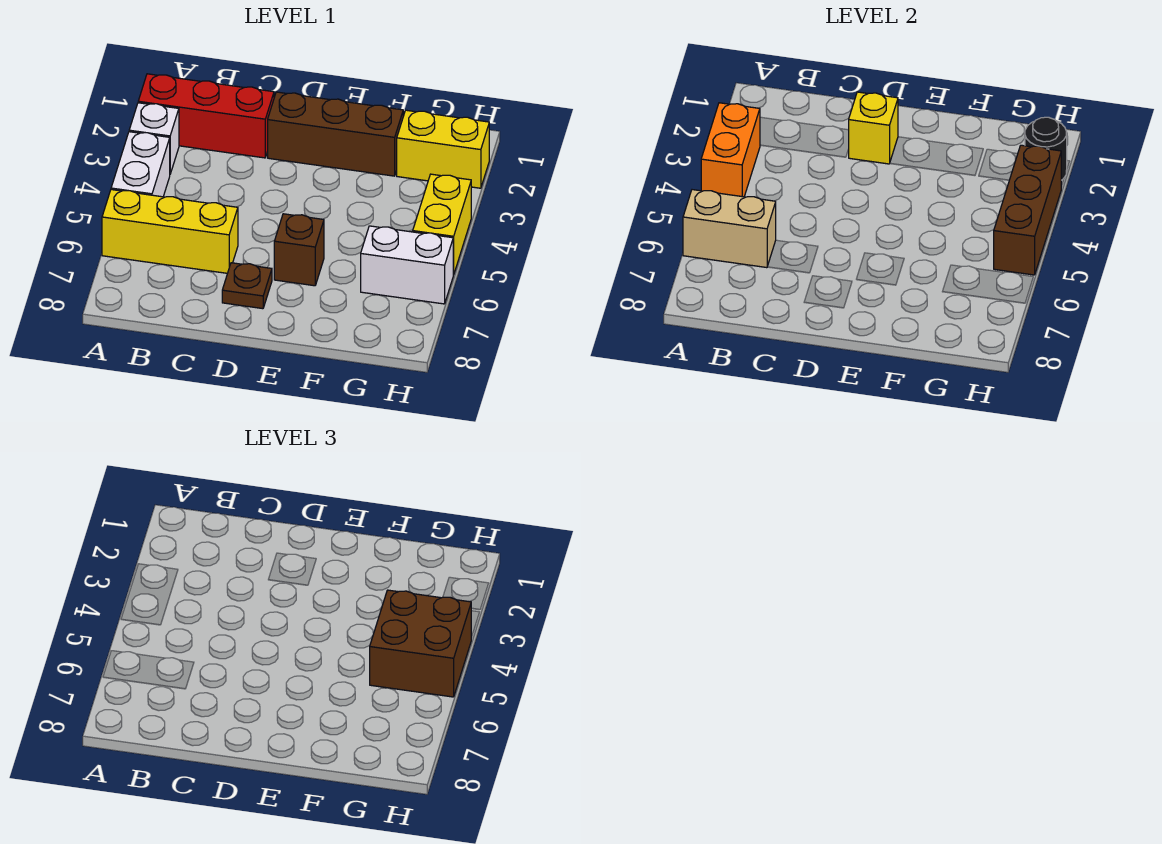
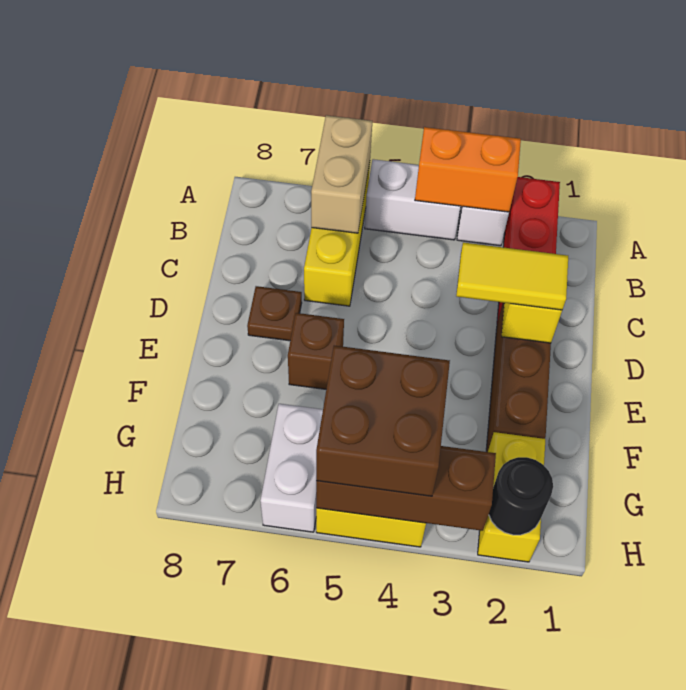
none -> yellow tile D2:D3 level 3

